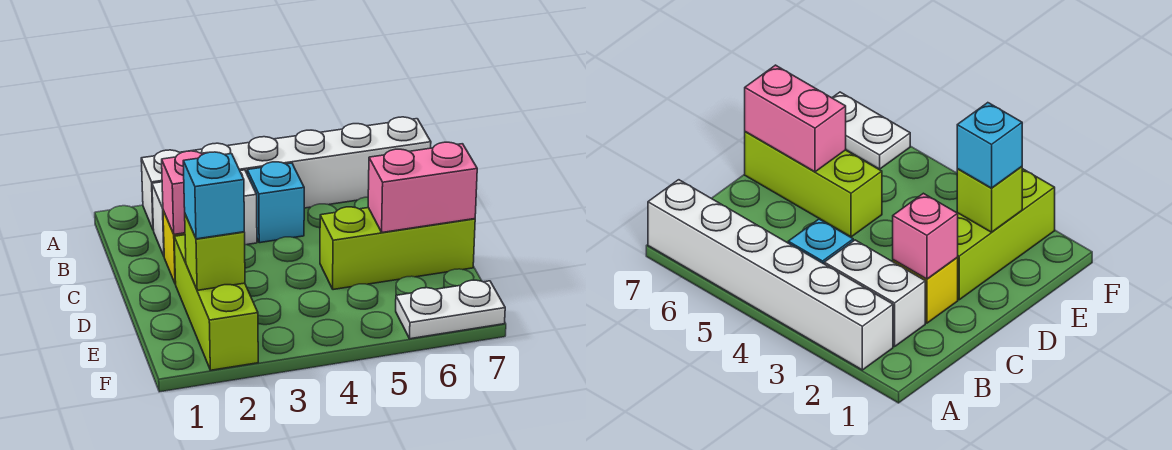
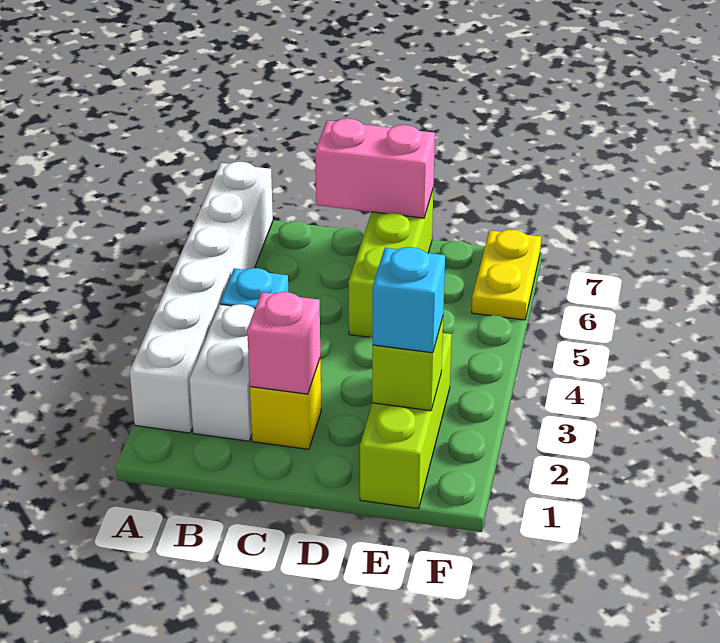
lime brick D2:F2 level 1 -> lime brick E1:E3 level 1
pink brick D6:D7 level 2 -> pink brick C7:D7 level 2
white plate F6:F7 level 1 -> yellow plate F6:F7 level 1

